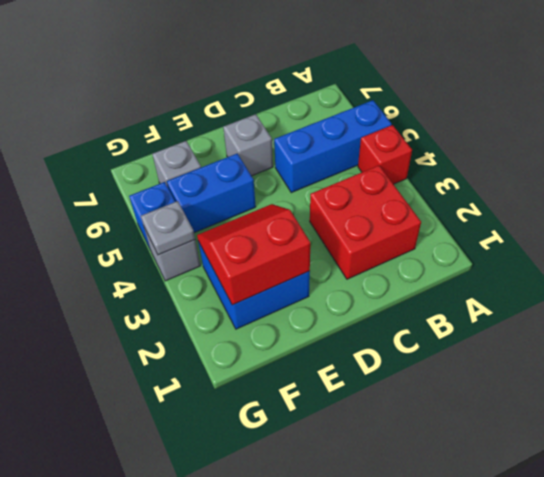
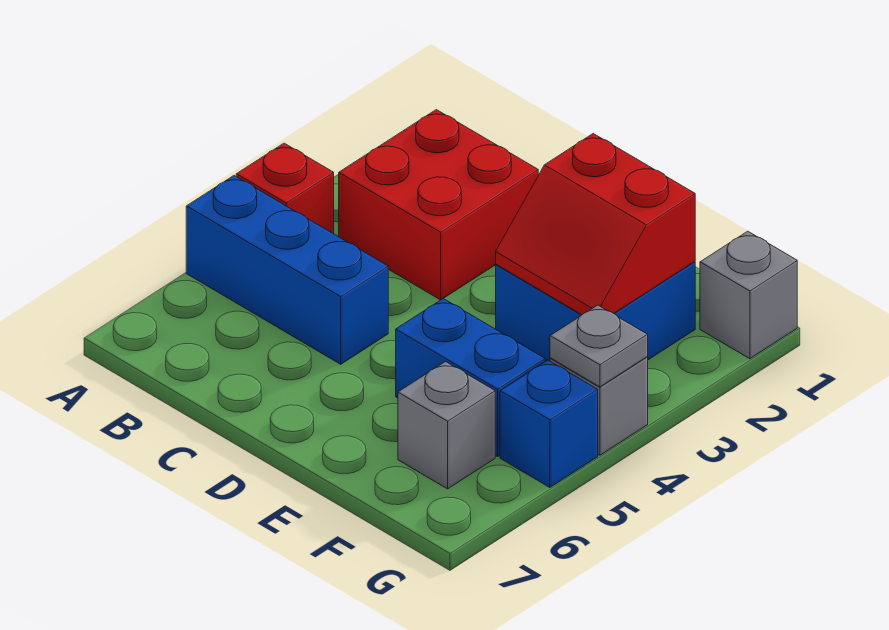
grey brick D6 level 1 -> grey brick G1 level 1

